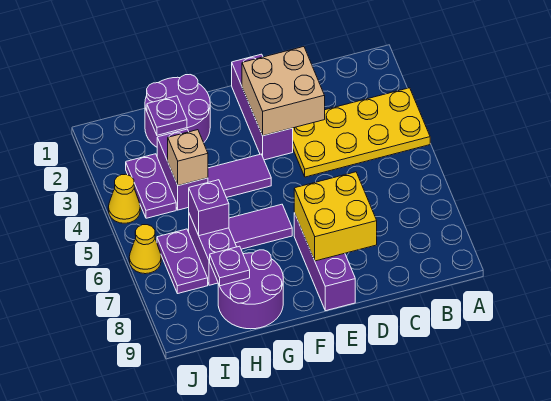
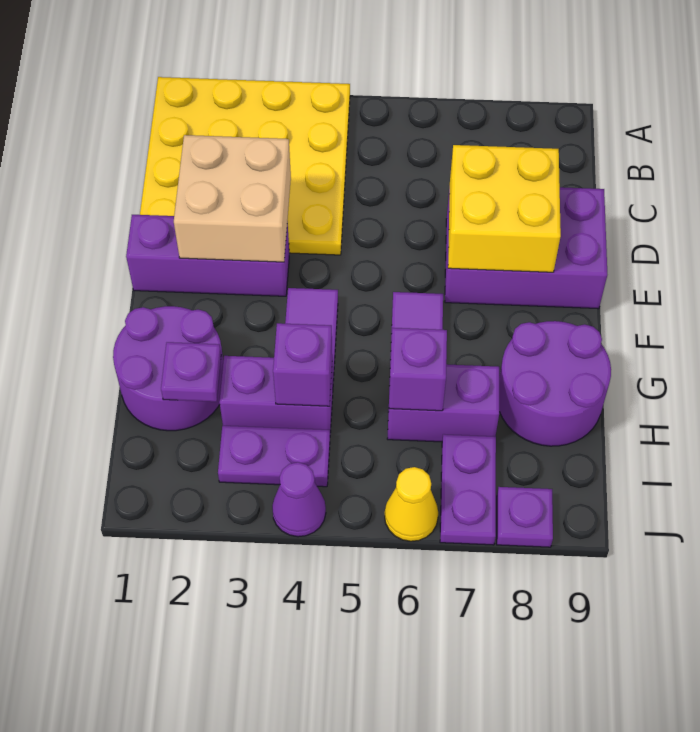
yellow plate A3:D4 level 1 -> yellow plate A1:D4 level 1
purple brick E7:E9 level 1 -> purple brick D7:E9 level 1
tan brick H4 level 2 -> purple brick H4 level 2
purple plate H8 level 2 -> purple plate J8 level 1
purple plate I6:I7 level 1 -> purple plate I7:J7 level 1
yellow cone J4 level 1 -> purple cone J4 level 1

